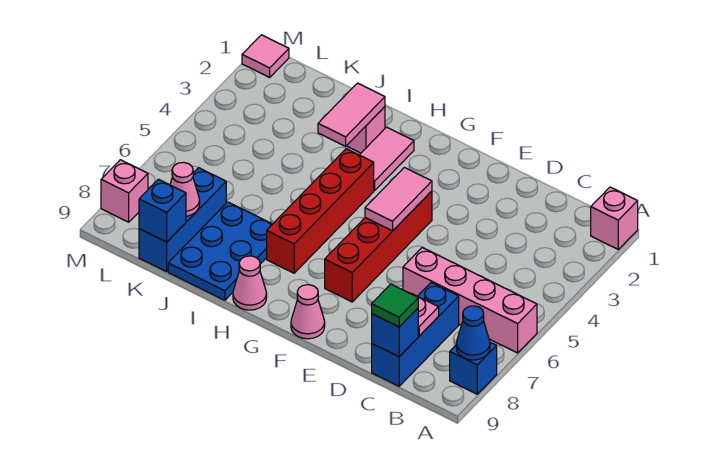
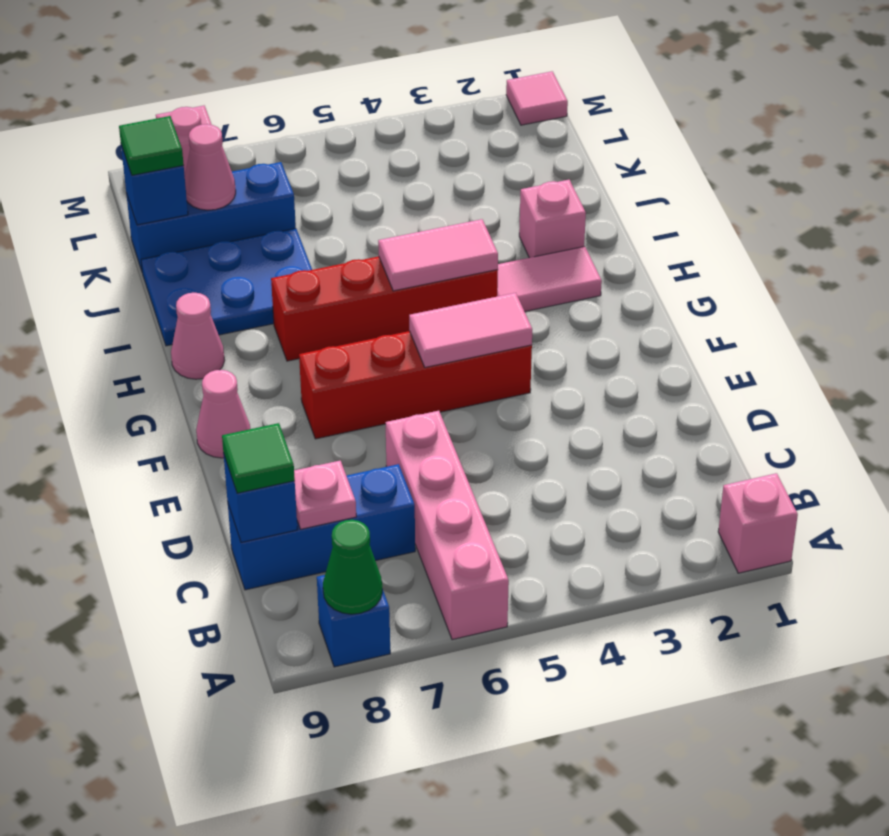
blue cone A8 level 2 -> green cone A8 level 2
pink tile I2:I3 level 2 -> pink tile H4:H5 level 2
none -> green tile K9 level 3

